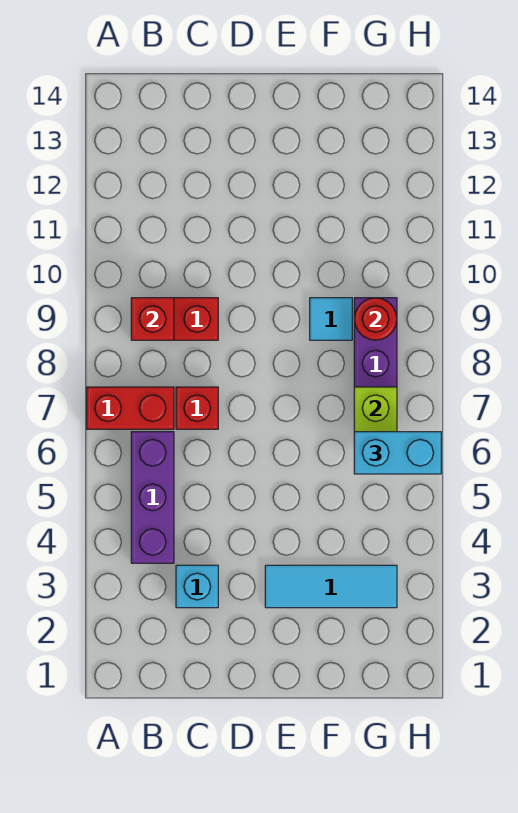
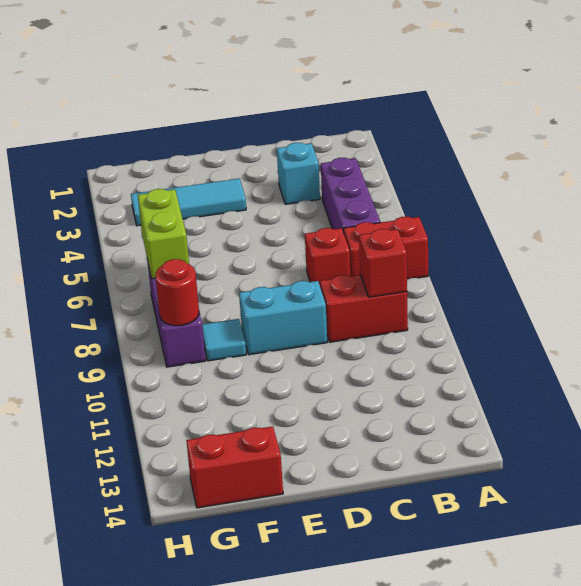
none -> red brick F14:G14 level 1
cyan brick G6:H6 level 3 -> cyan brick D9:E9 level 1

